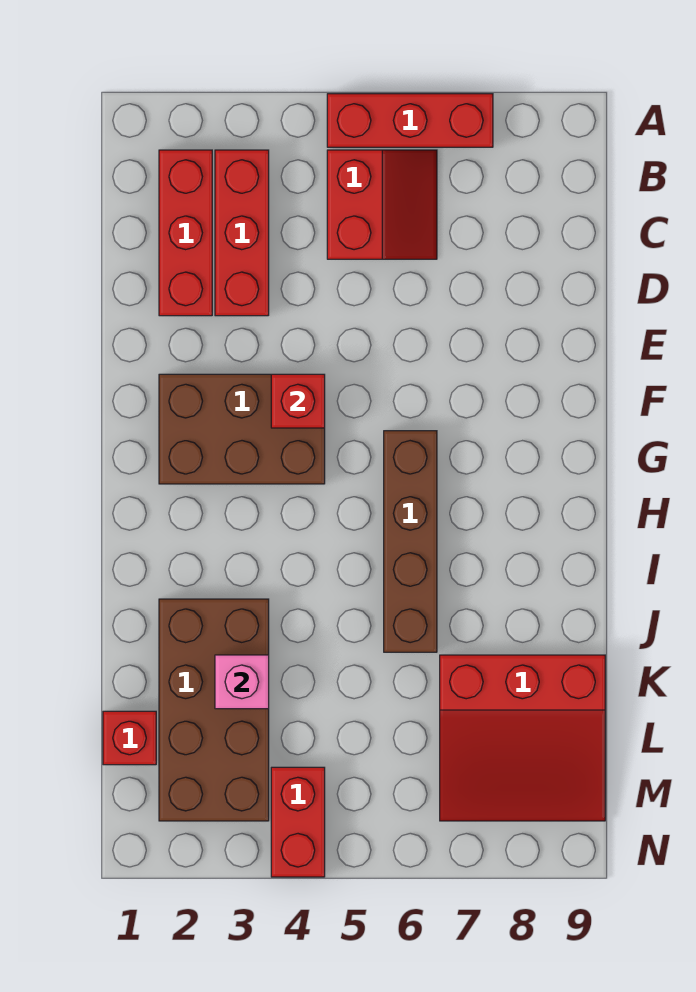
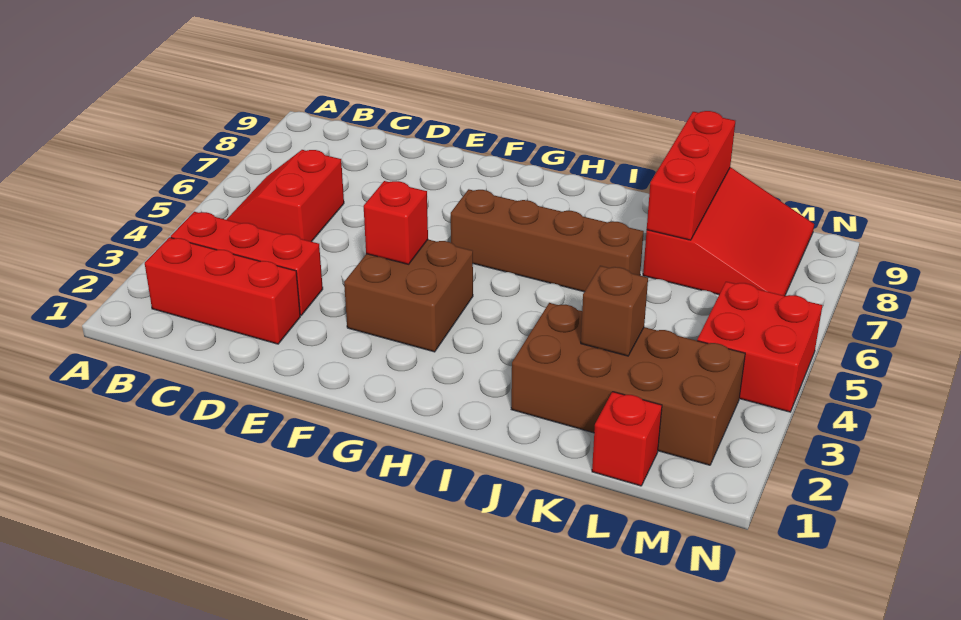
red brick A5:A7 level 1 -> red brick K7:K9 level 2
red slope B5:C6 level 1 top 5 -> red slope B5:C6 level 1 top C
brown brick F2:G4 level 1 -> brown brick F3:G4 level 1
pink brick K3 level 2 -> brown brick K3 level 2
red brick M4:N4 level 1 -> red brick M4:N5 level 1

